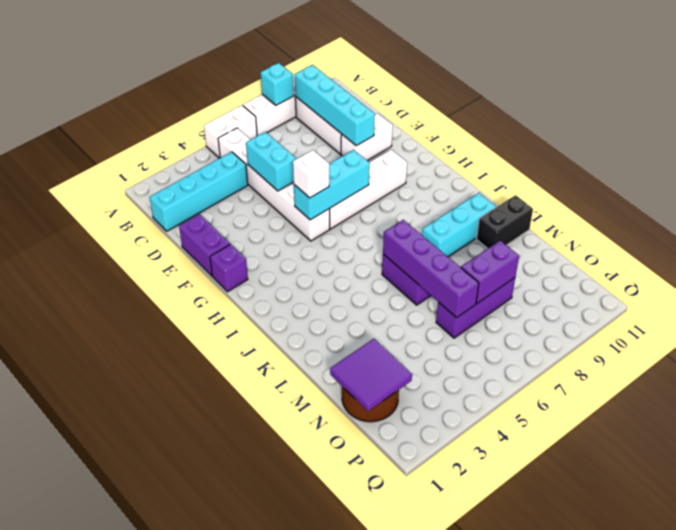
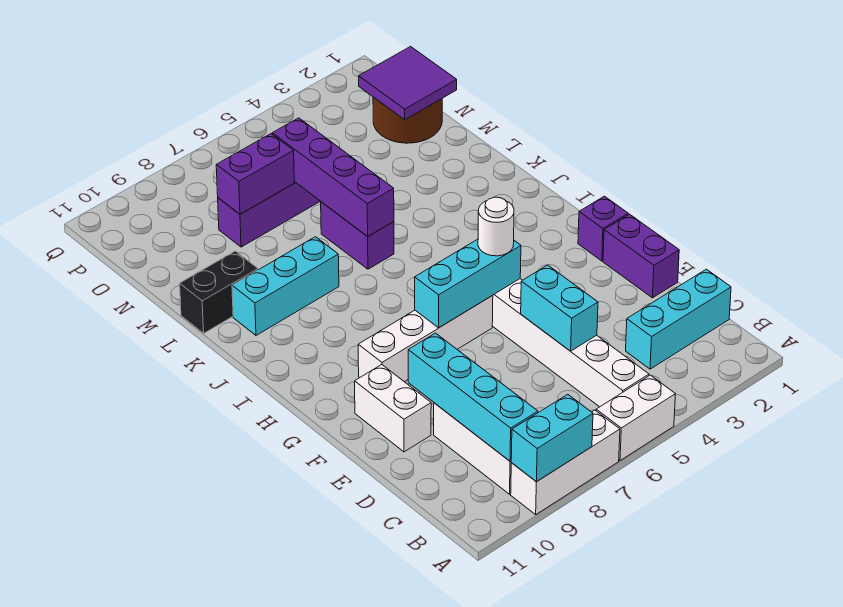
cyan brick A8 level 2 -> cyan brick A8:A9 level 2
cyan brick C1:C4 level 1 -> cyan brick C1:C3 level 1
white brick E9:E10 level 1 -> white brick E10:F10 level 1
white brick G5 level 3 -> white round brick G5 level 3

